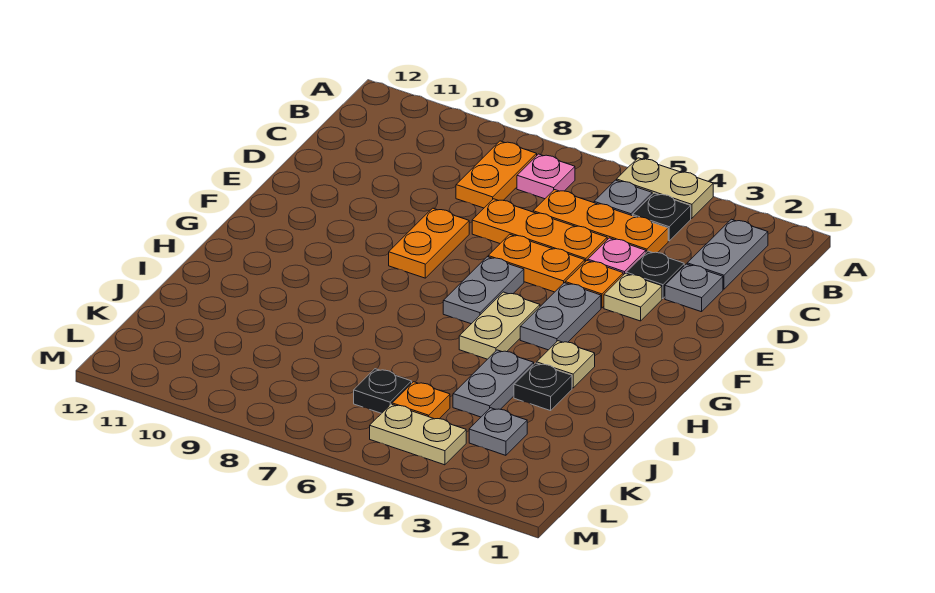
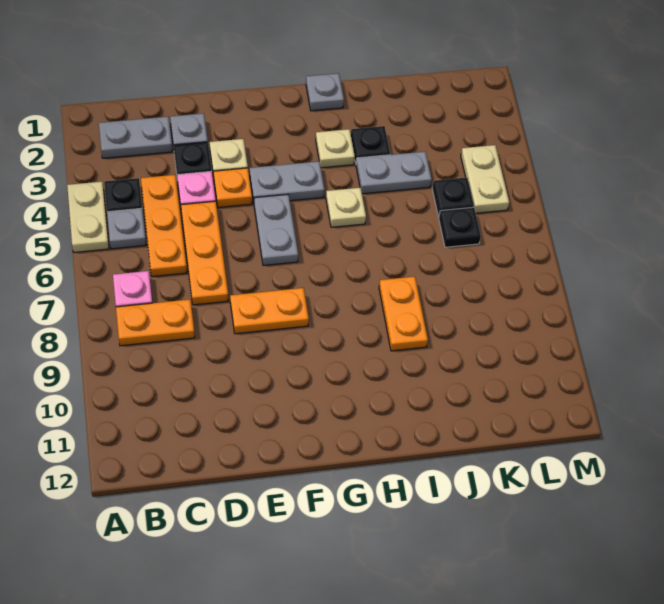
orange plate E5:E6 level 1 -> orange plate I8:I9 level 1
grey plate F6:G6 level 1 -> grey plate F5:F6 level 1
tan plate G5:H5 level 1 -> tan plate H5 level 1
grey plate K3 level 1 -> grey plate H1 level 1
orange plate K5 level 1 -> black plate K5 level 1

